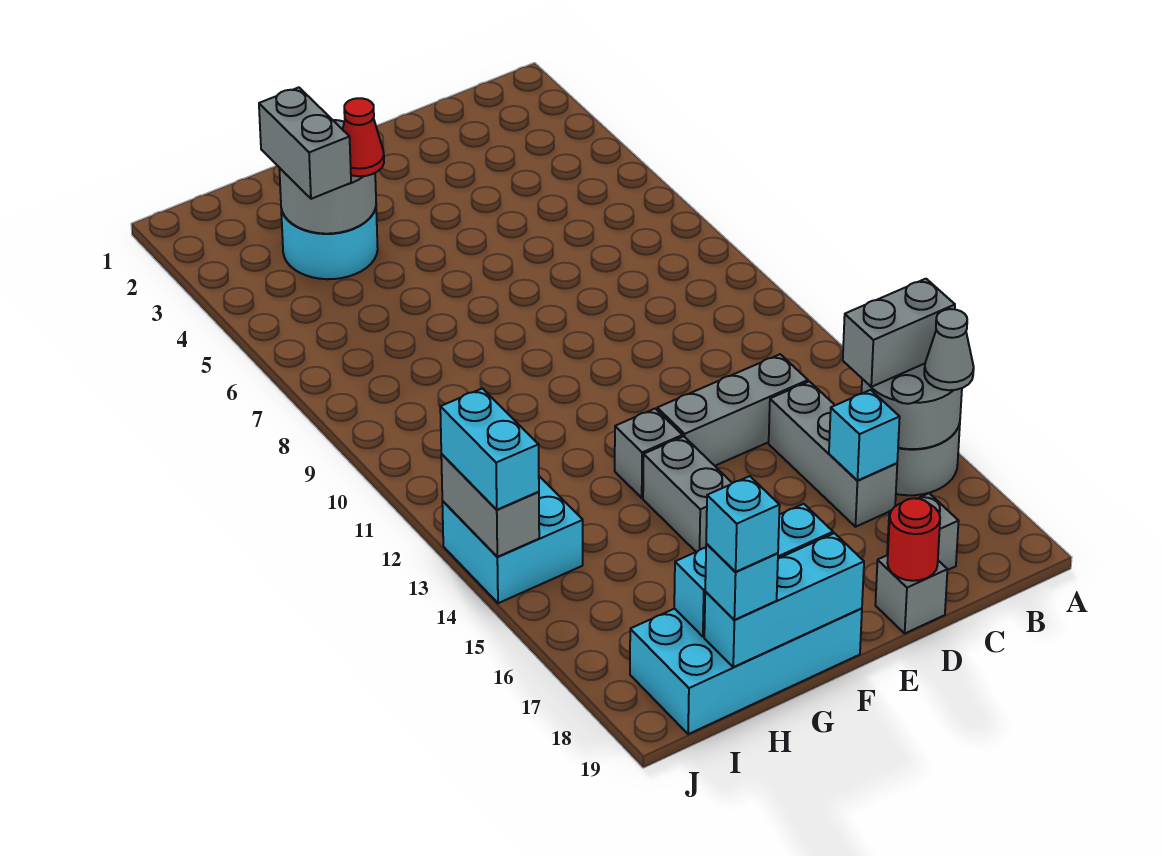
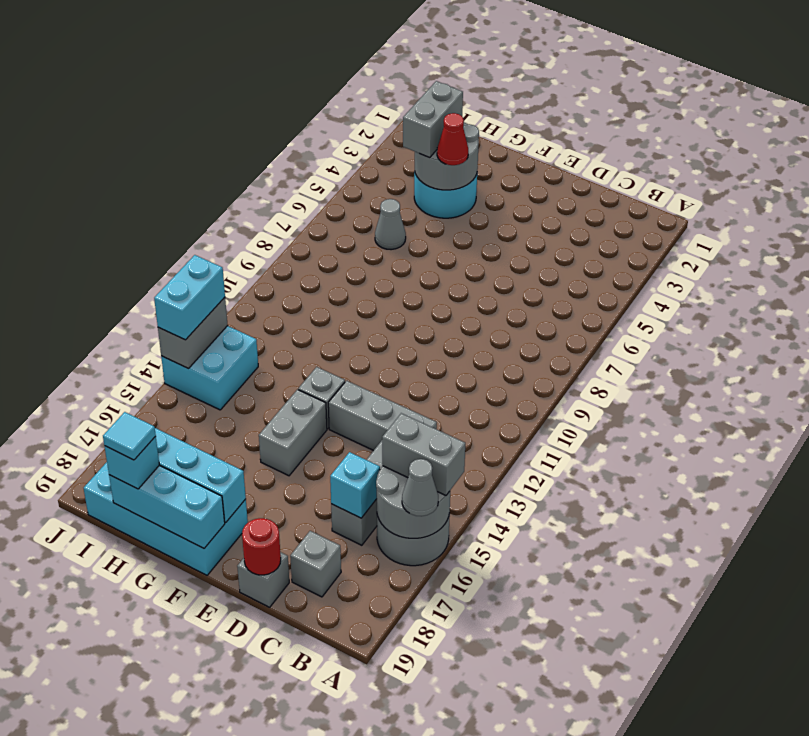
none -> grey cone H6 level 1
cyan brick H19 level 4 -> cyan tile H19 level 4

